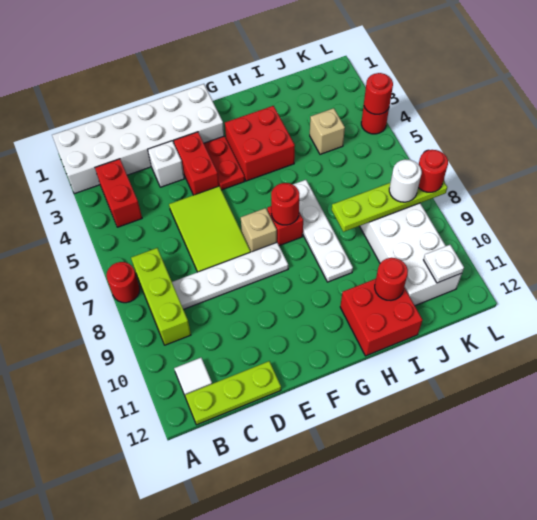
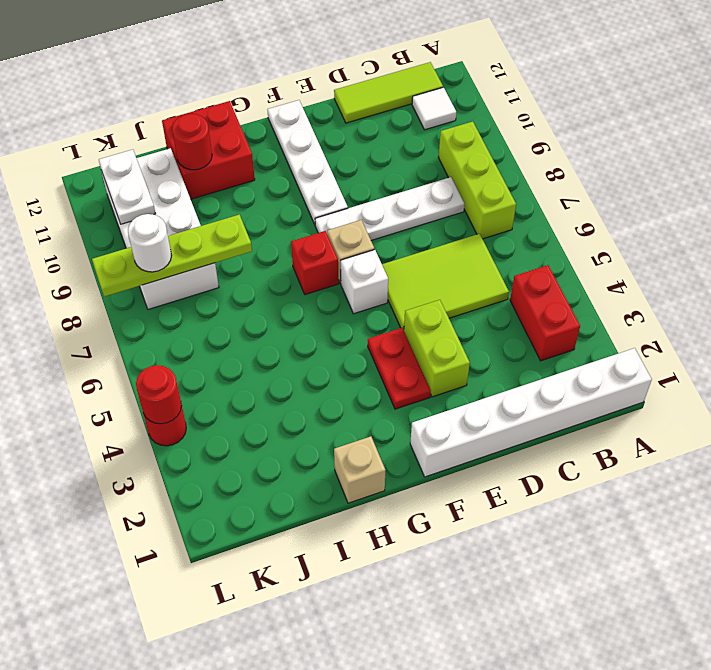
white brick A1:F2 level 1 -> white brick A1:F1 level 1
red round brick A7 level 1 -> none
lime plate B12:D12 level 1 -> lime tile B12:D12 level 1
white brick D3 level 1 -> white brick F6 level 1
lime tile D5:E7 level 1 -> lime tile C5:E6 level 1
red brick E3:E4 level 1 -> lime brick E3:E4 level 1
red brick G3:H4 level 1 -> none
red round brick G7 level 2 -> none
white plate H6:H9 level 1 -> white plate F9:F12 level 1
tan brick J4 level 1 -> tan brick H1 level 1
white plate K11 level 2 -> white plate K10:K11 level 2
red round brick L8 level 3 -> none

